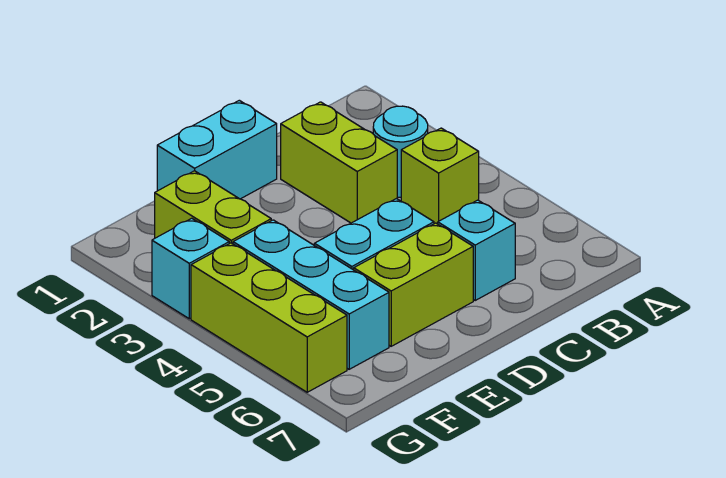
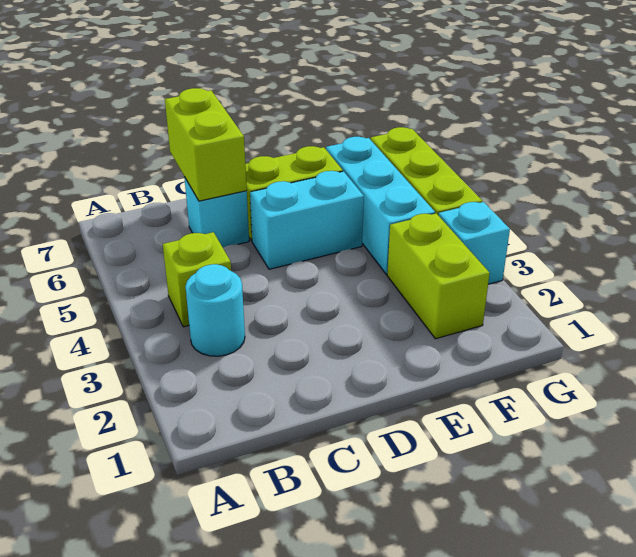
lime brick C2:C3 level 1 -> lime brick C6:C7 level 2
cyan brick D1:E1 level 1 -> none

